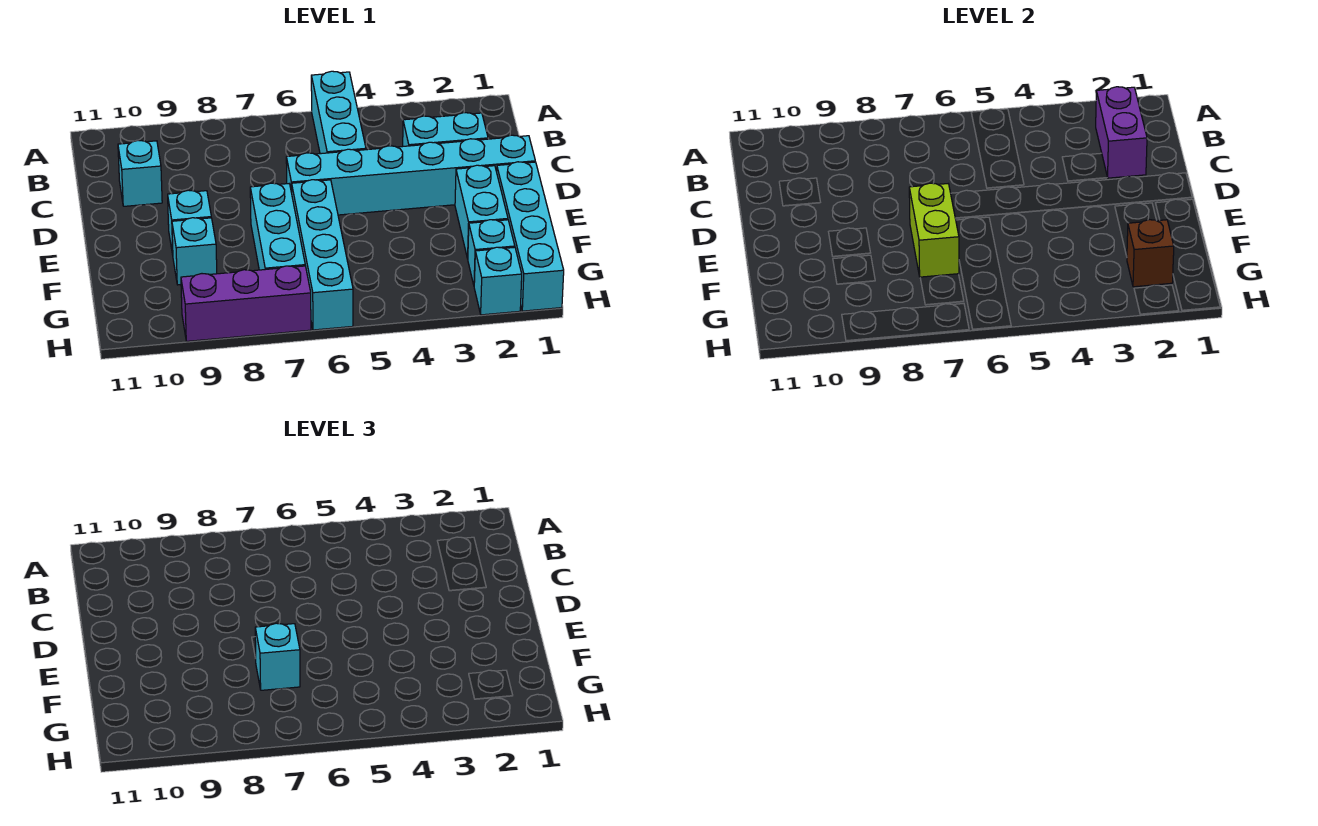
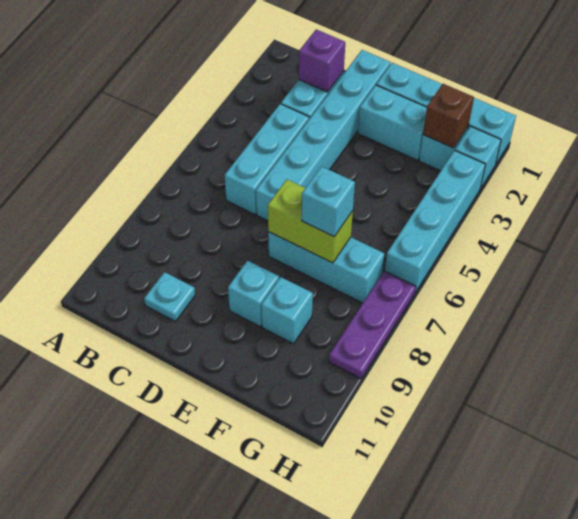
cyan brick A5:C5 level 1 -> cyan brick C4:C6 level 1
purple brick B2:C2 level 2 -> purple brick C2 level 2
cyan brick C10 level 1 -> cyan plate C10 level 1
cyan brick E6:H6 level 1 -> cyan brick H3:H6 level 1
purple brick H7:H9 level 1 -> purple plate H7:H9 level 1

